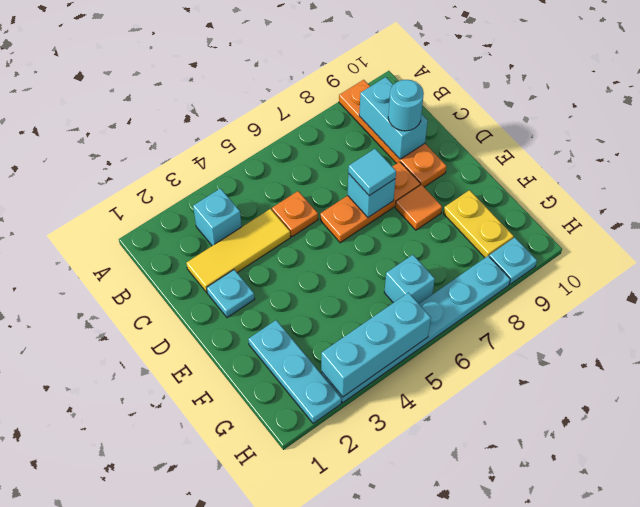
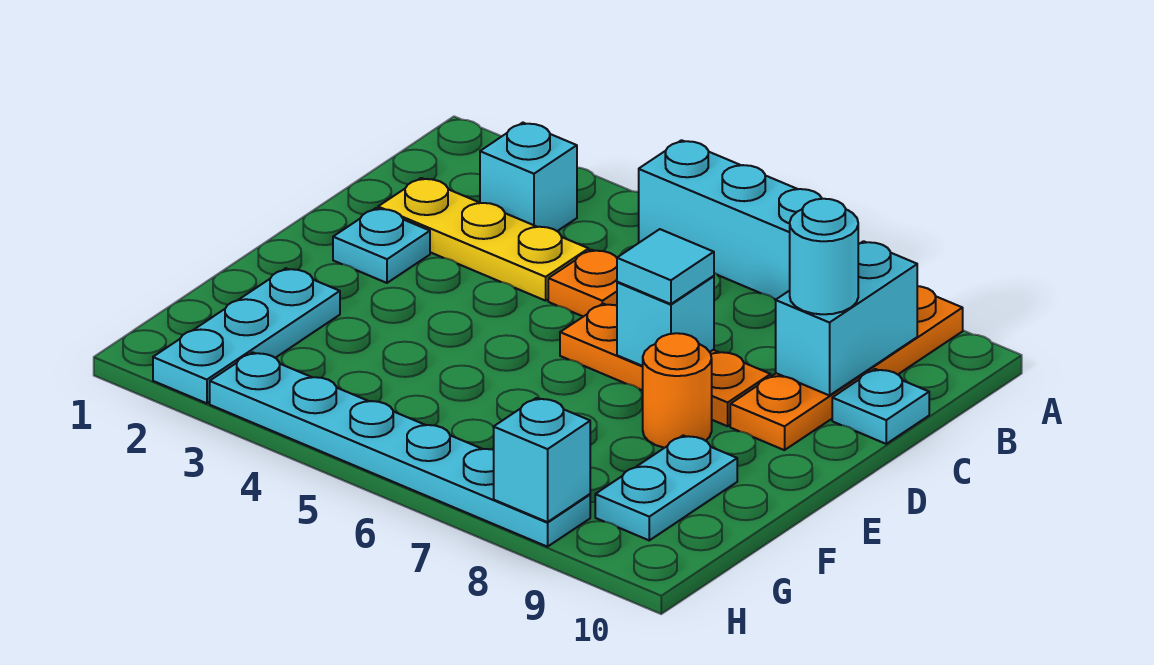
yellow tile C2:C4 level 1 -> yellow plate C2:C4 level 1
orange tile E8 level 1 -> orange round brick E8 level 1
yellow plate F9:G9 level 1 -> cyan plate F9:G9 level 1
cyan brick G6 level 1 -> cyan brick H8 level 2
cyan brick H3:H5 level 2 -> cyan brick A5:A7 level 1
cyan plate H9 level 1 -> cyan plate C10 level 1

